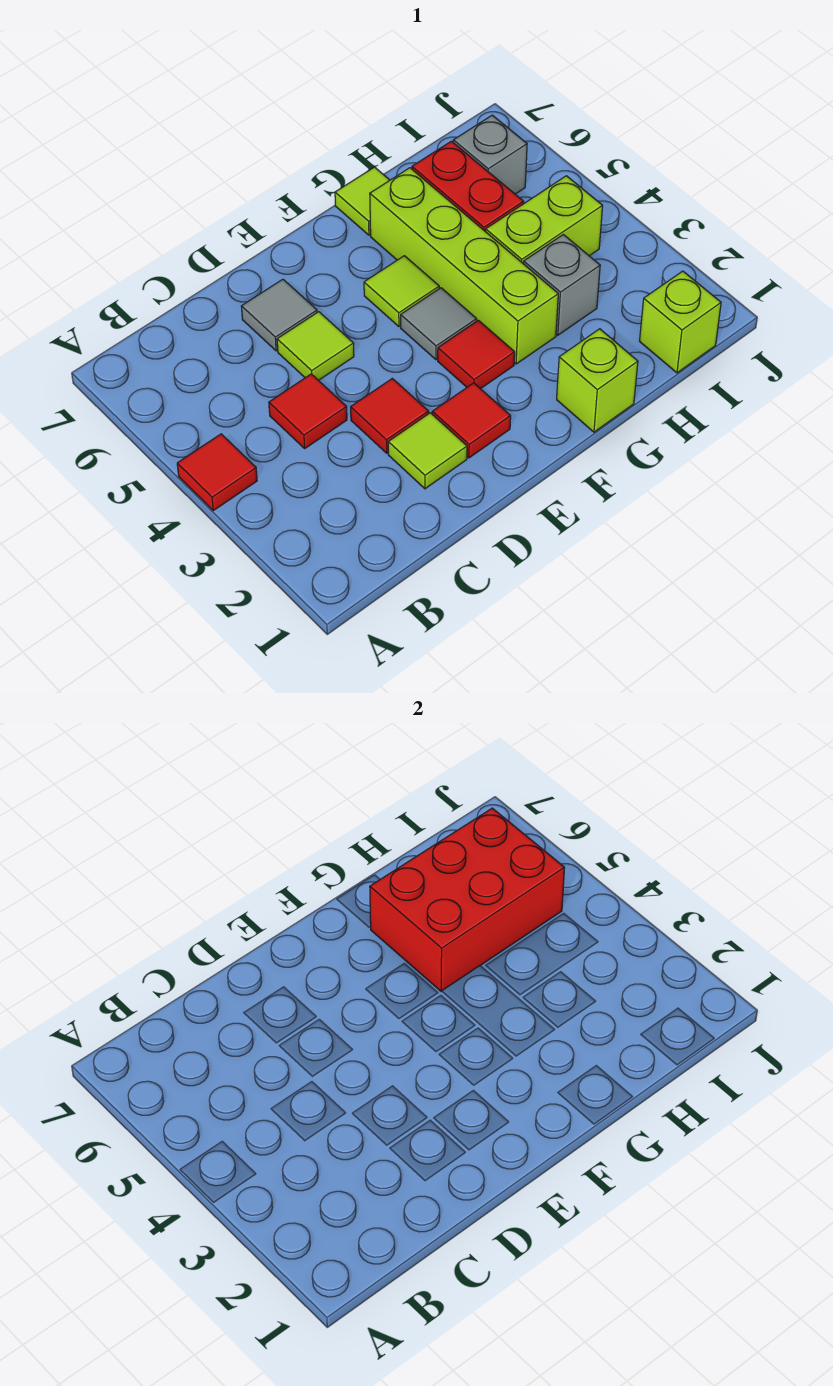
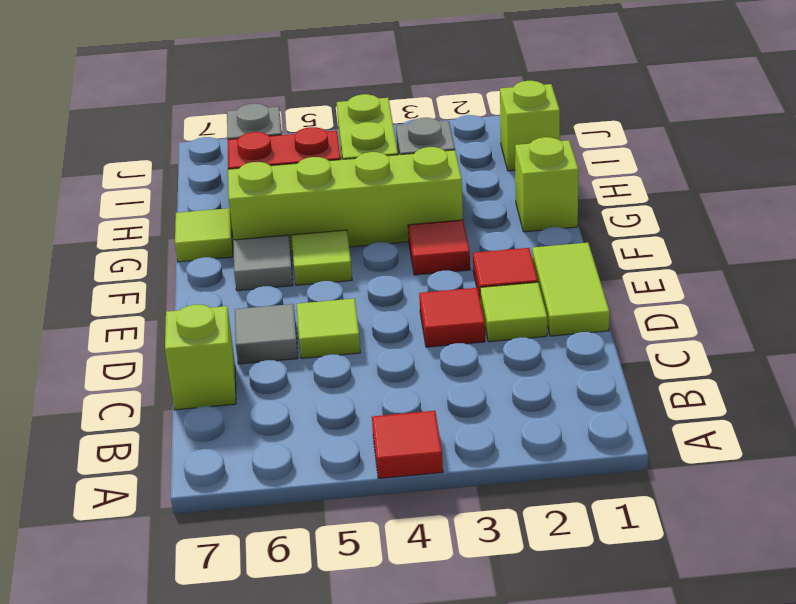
red tile C4 level 1 -> none
none -> lime brick C7 level 1
none -> lime tile D1:E1 level 1
grey tile F4 level 1 -> grey tile F6 level 1
red brick G5:I6 level 2 -> none

